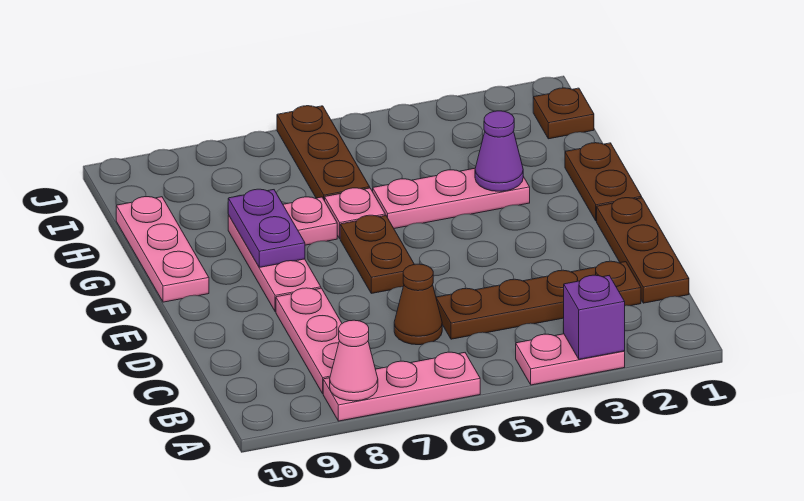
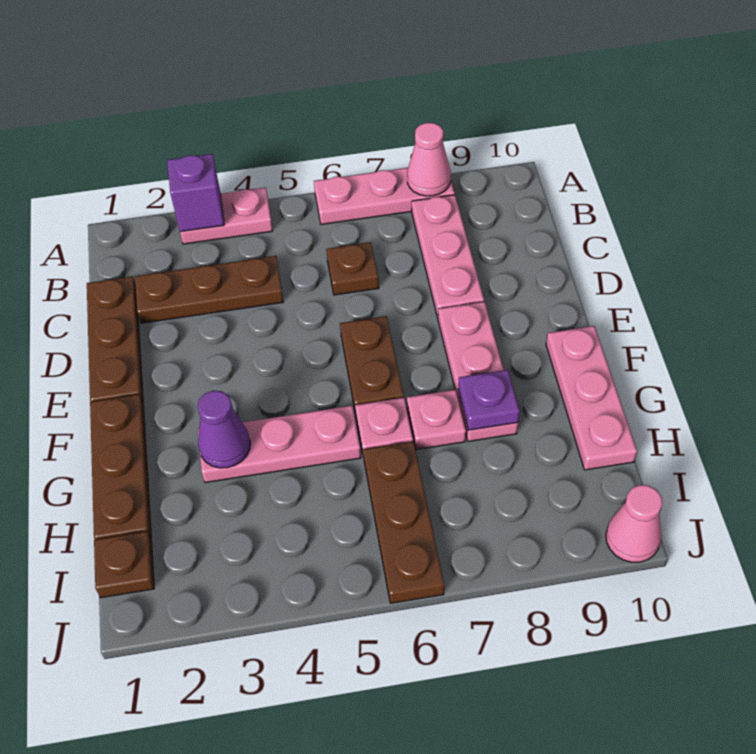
brown plate C2:C5 level 1 -> brown plate C2:C4 level 1
brown cone C6 level 1 -> brown plate C6 level 1
brown plate F1:G1 level 1 -> brown plate F1:H1 level 1
purple plate F8:G8 level 2 -> purple plate G8 level 2
none -> pink cone J10 level 1

